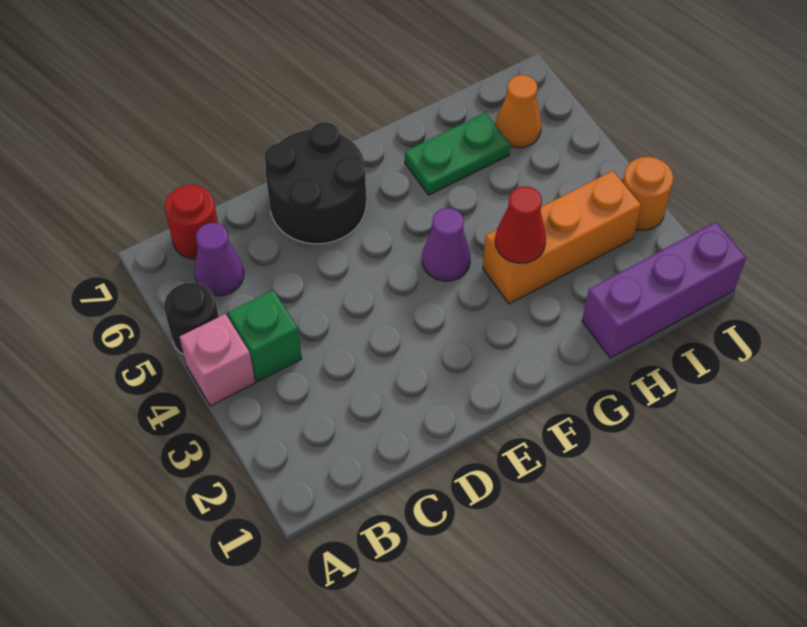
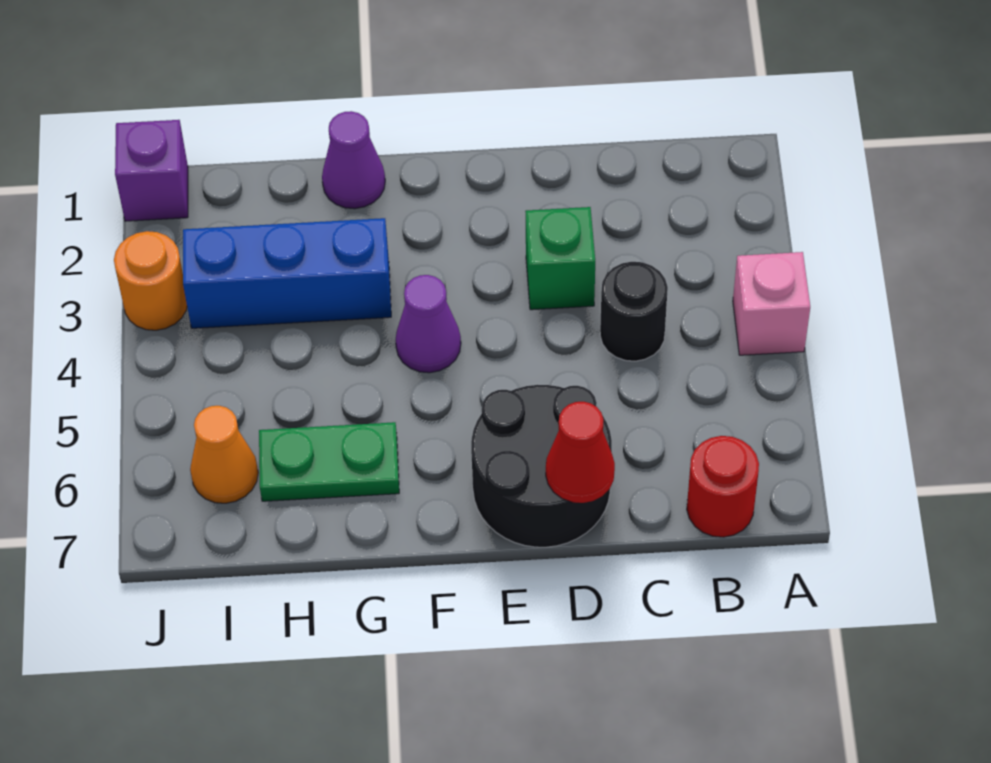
black round brick A5 level 1 -> black round brick C4 level 1
green brick B4 level 1 -> green brick D3 level 1
purple cone B6 level 1 -> purple cone G1 level 1
orange brick G3:I3 level 1 -> blue brick G3:I3 level 1
red cone G3 level 2 -> red cone D7 level 2
purple brick H1:J1 level 1 -> purple brick J1 level 1

